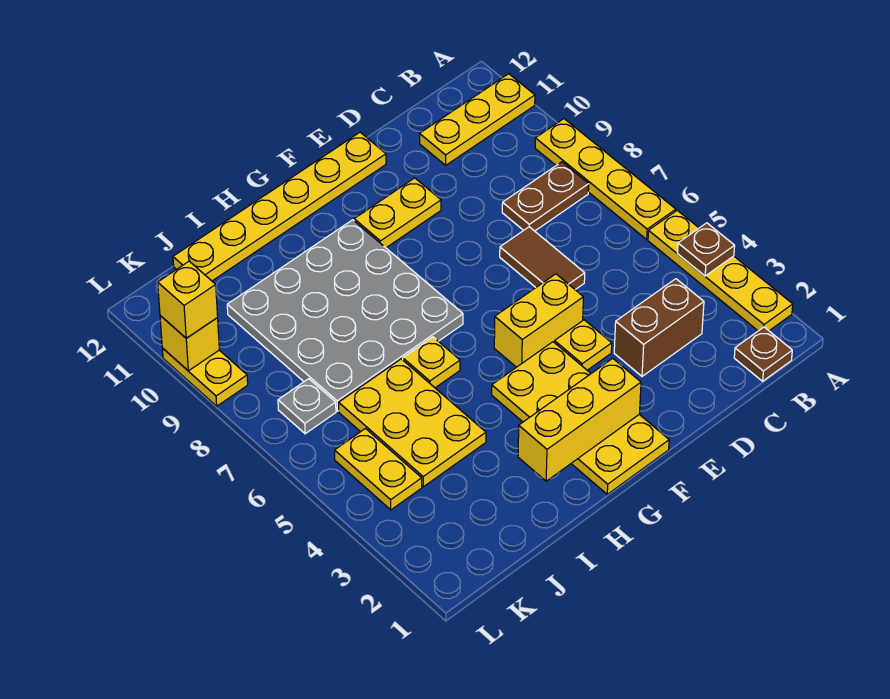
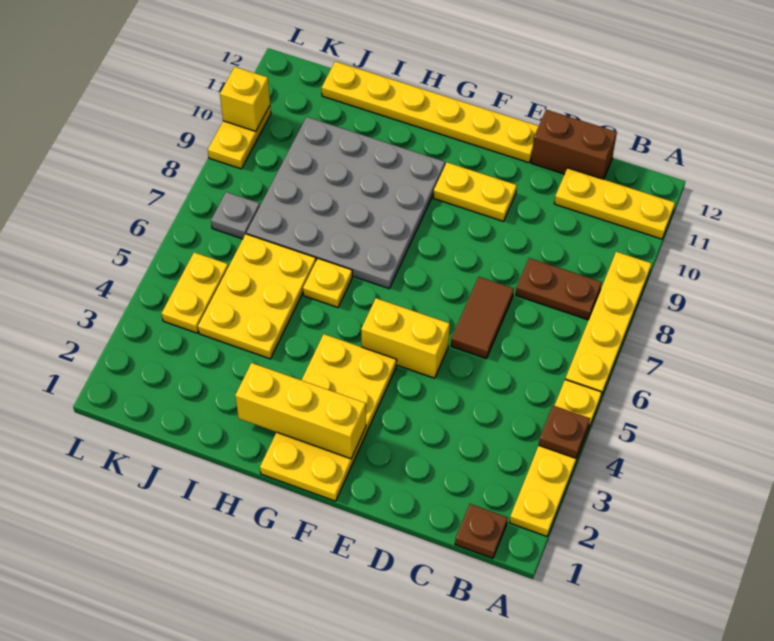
brown brick C3:D3 level 1 -> brown brick C12:D12 level 1
yellow plate E4 level 1 -> none
yellow brick L10 level 3 -> none

